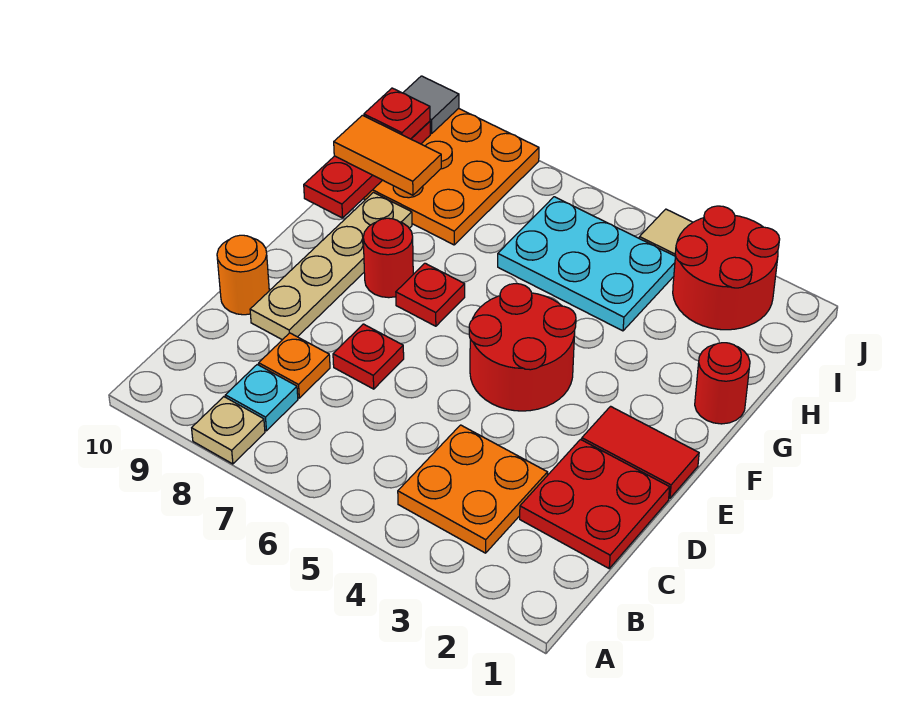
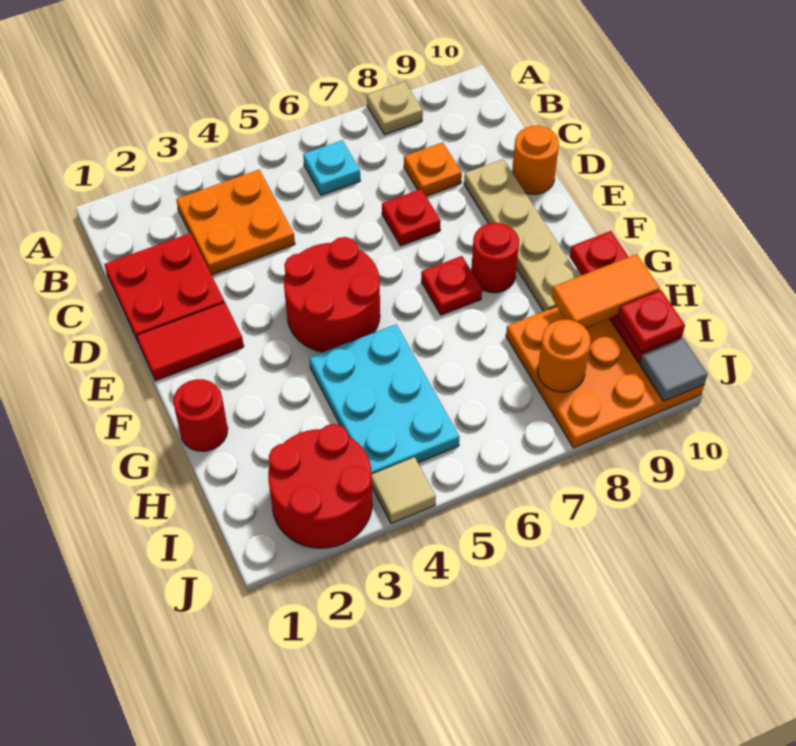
cyan plate B8 level 1 -> cyan plate B6 level 1
cyan plate H4:I6 level 1 -> cyan plate G4:I5 level 1
none -> orange round brick I8 level 2

